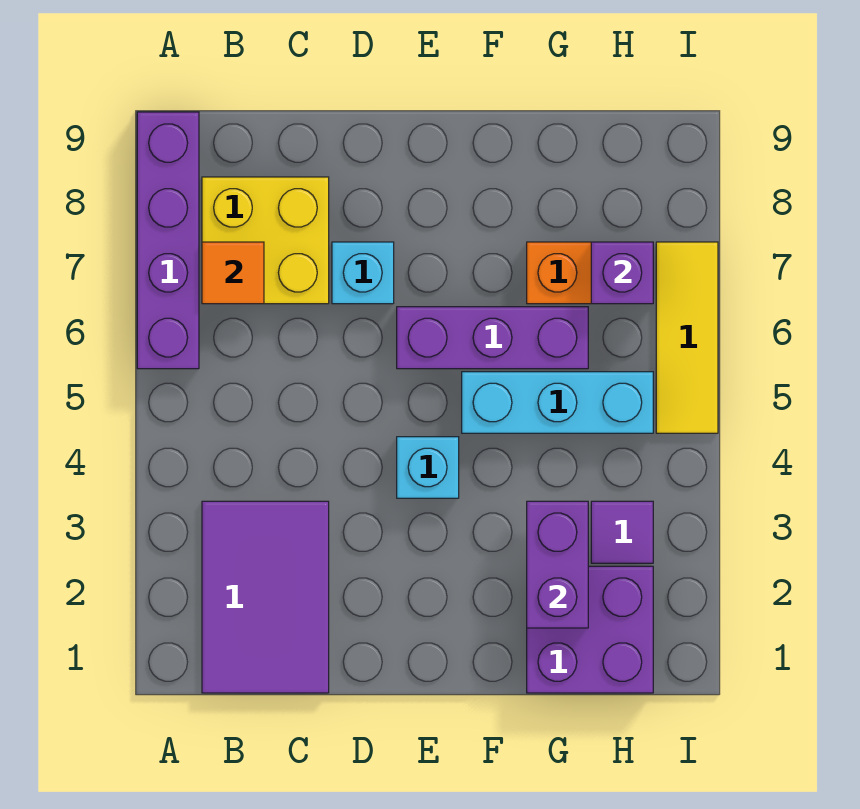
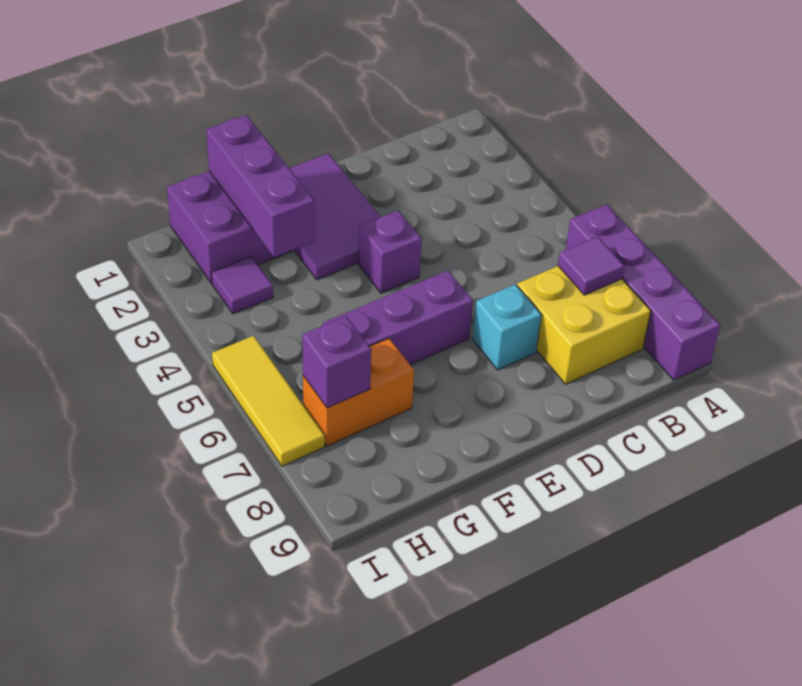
purple tile B1:C3 level 1 -> purple tile E1:F3 level 1
orange tile B7 level 2 -> purple tile B7 level 2
cyan brick E4 level 1 -> purple brick E4 level 1
cyan brick F5:H5 level 1 -> none
purple brick G2:G3 level 2 -> purple brick G1:G3 level 2

